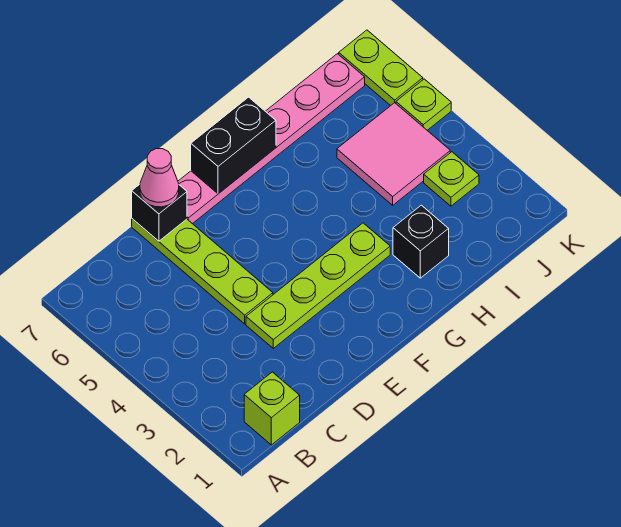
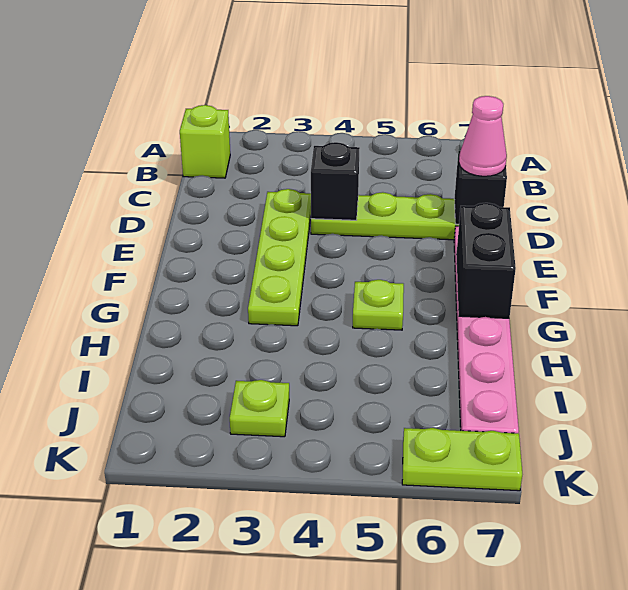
black brick H2 level 1 -> black brick D4 level 2
pink tile I4:J5 level 1 -> none
lime plate K5 level 1 -> lime plate G5 level 1

